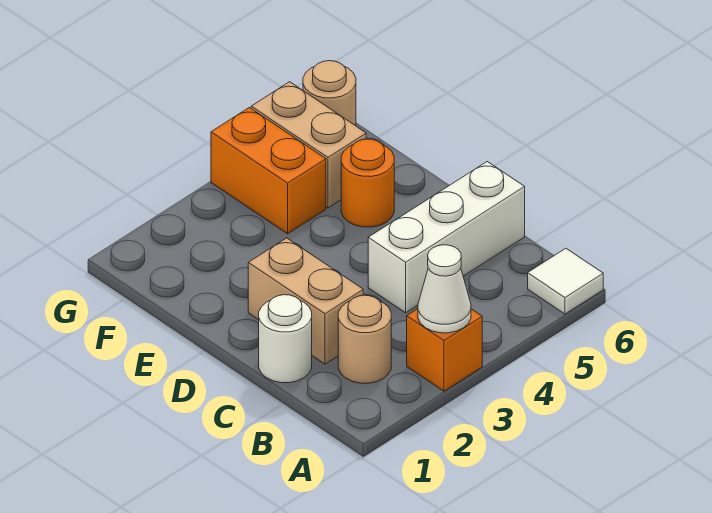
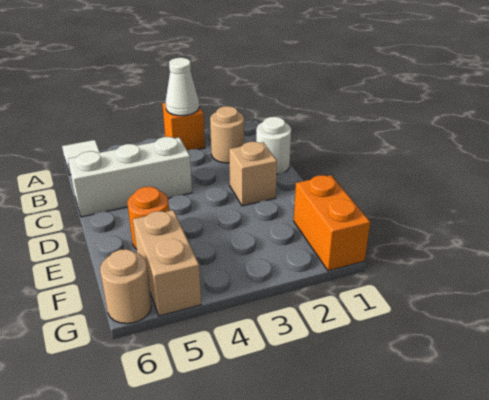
tan brick C2:D2 level 1 -> tan brick D2 level 1
orange brick F4:G4 level 1 -> orange brick F1:G1 level 1

